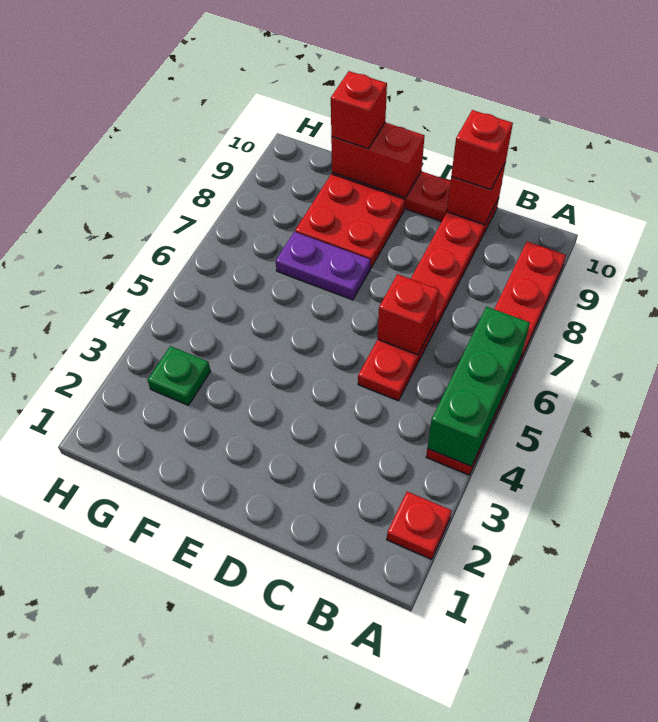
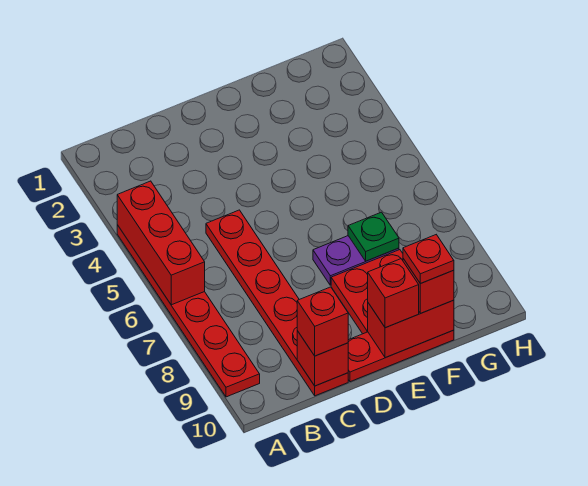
red plate A2 level 1 -> red plate F10 level 4
green brick A4:A6 level 2 -> red brick A4:A6 level 2
red brick C6 level 2 -> red brick E10 level 3
green plate G3 level 1 -> green plate F7 level 2

